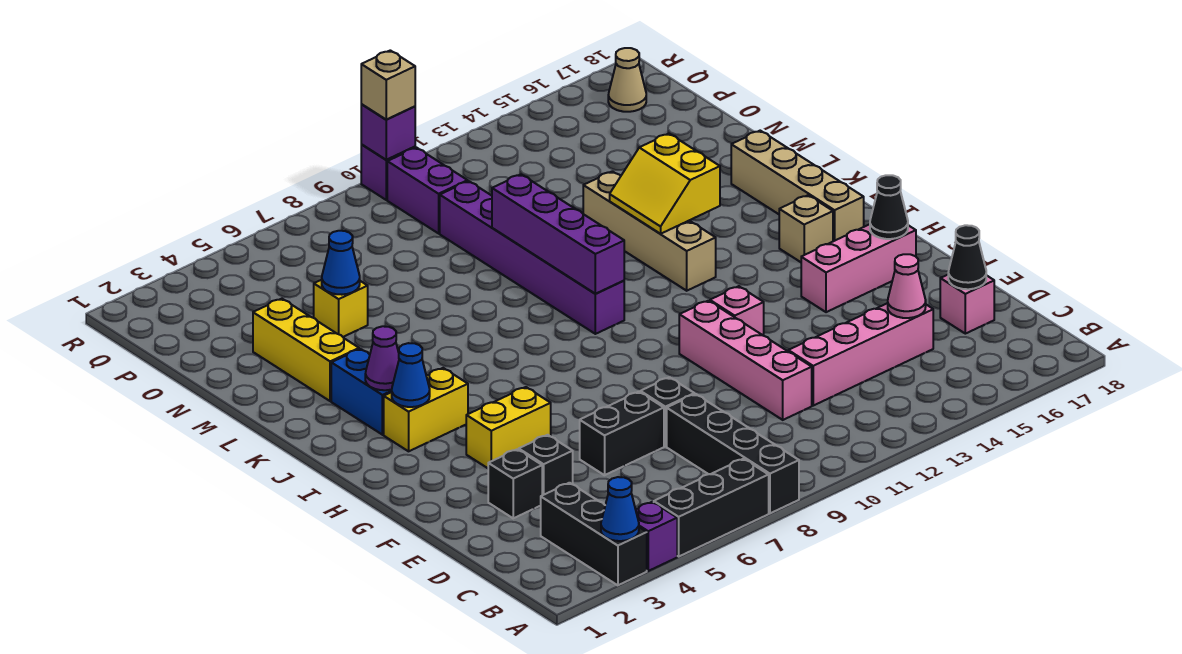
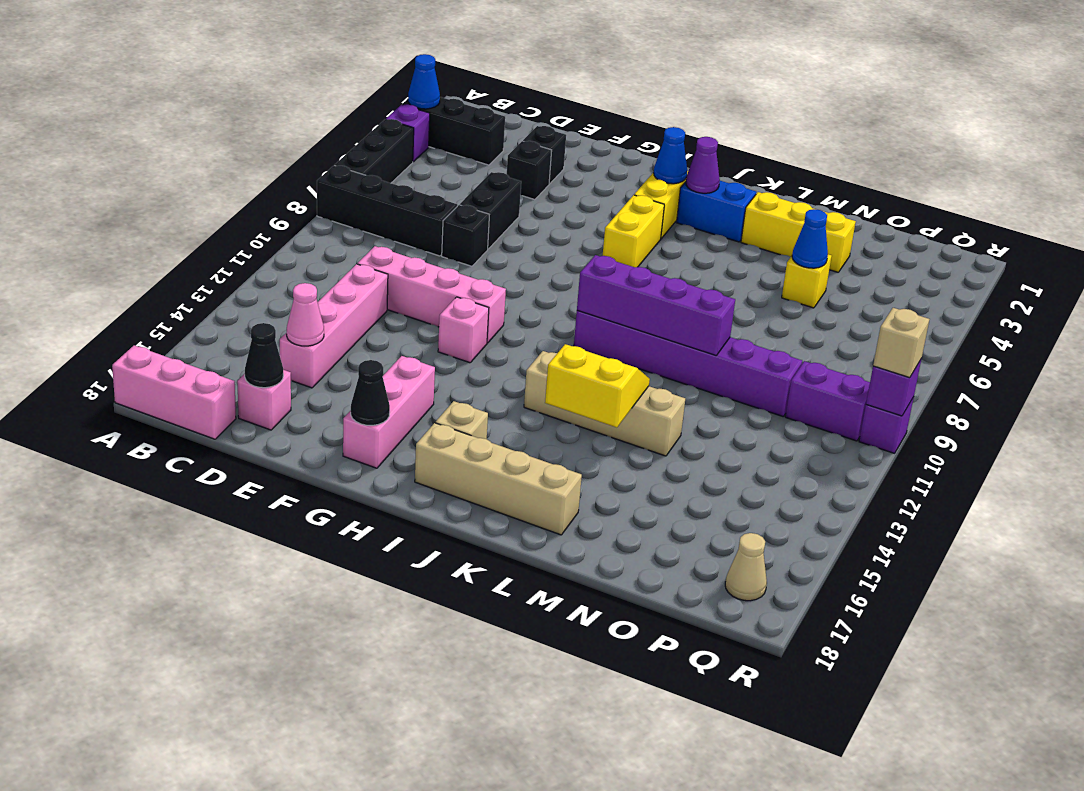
none -> pink brick A18:C18 level 1
yellow brick G4:G5 level 1 -> yellow brick I5:I6 level 1

